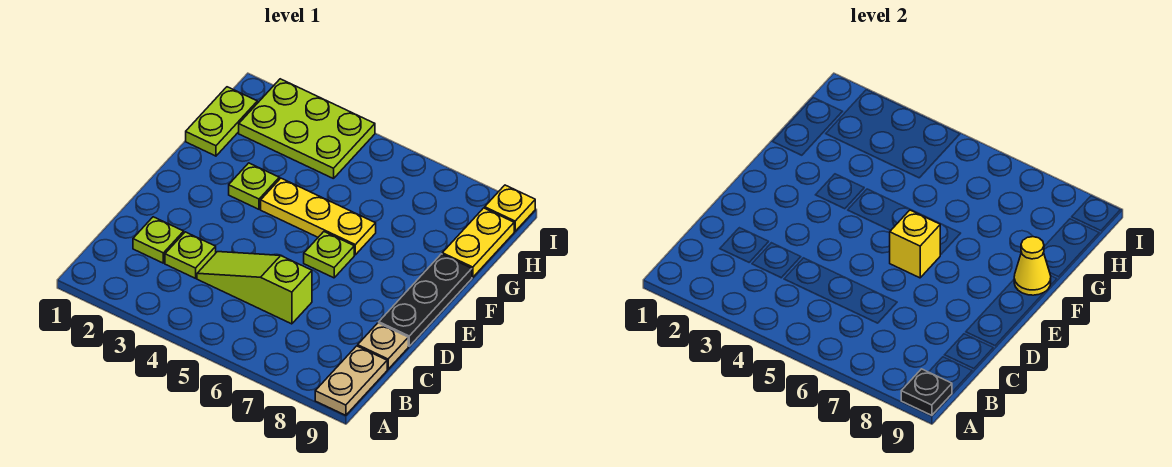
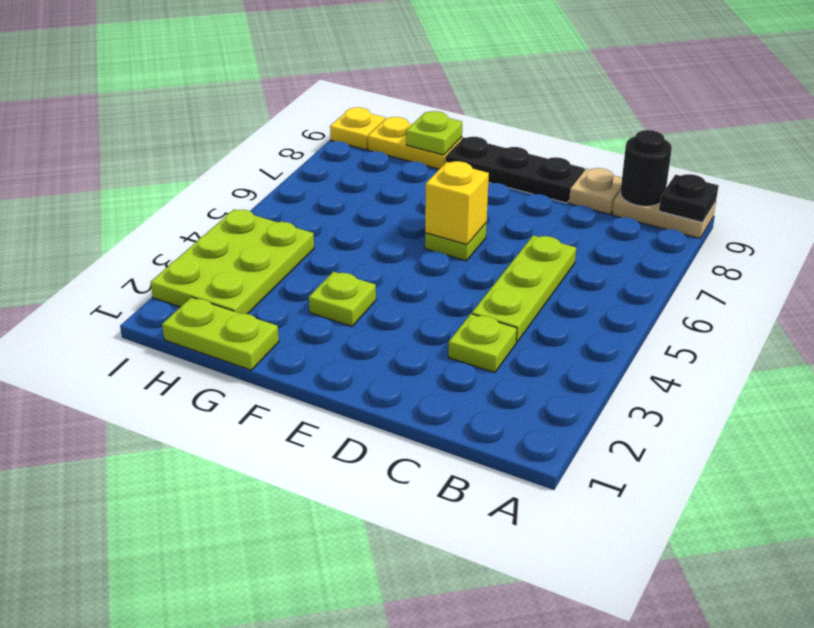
none -> black round brick B9 level 2
lime plate C2 level 1 -> lime plate G9 level 2
lime slope C4:C6 level 1 top 6 -> lime plate C4:C6 level 1
yellow plate F4:F6 level 1 -> none
yellow cone F9 level 2 -> none

